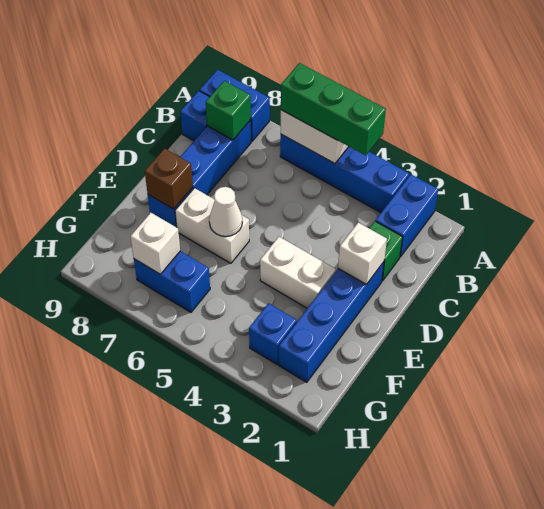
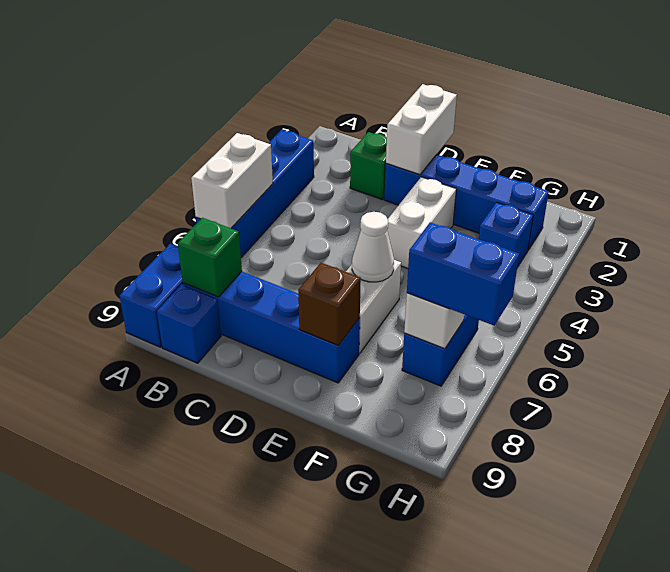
blue brick A2:B2 level 1 -> blue brick G7:H7 level 3
green brick A4:A6 level 3 -> none
white brick D2 level 2 -> white brick D1:D2 level 2

